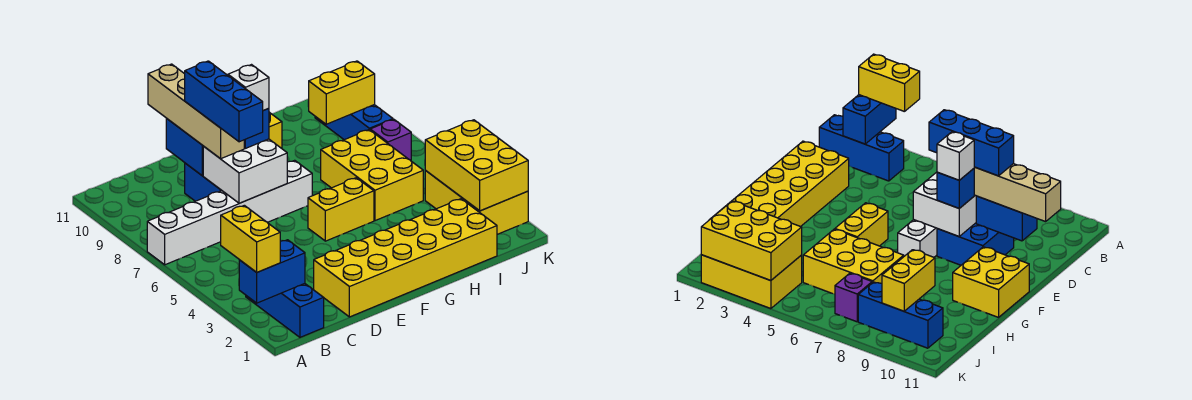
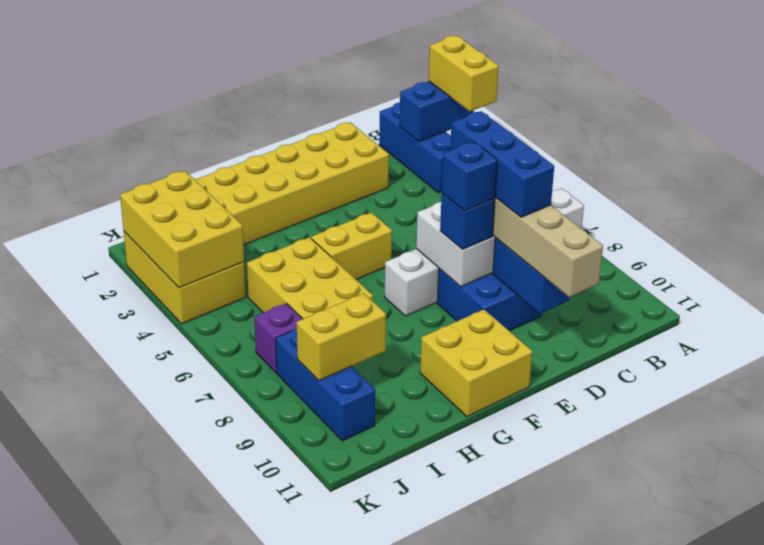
white brick E8 level 4 -> blue brick E8 level 4

